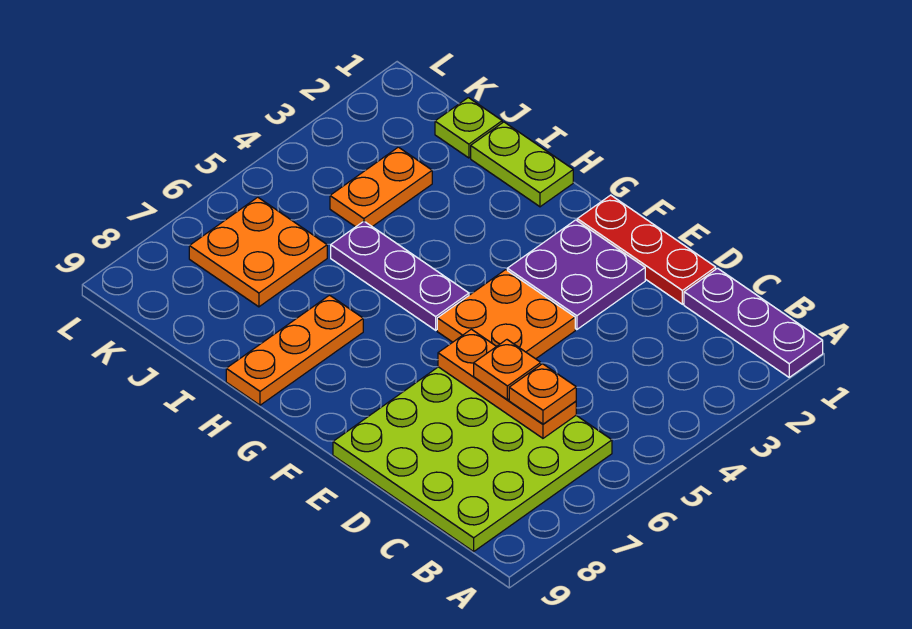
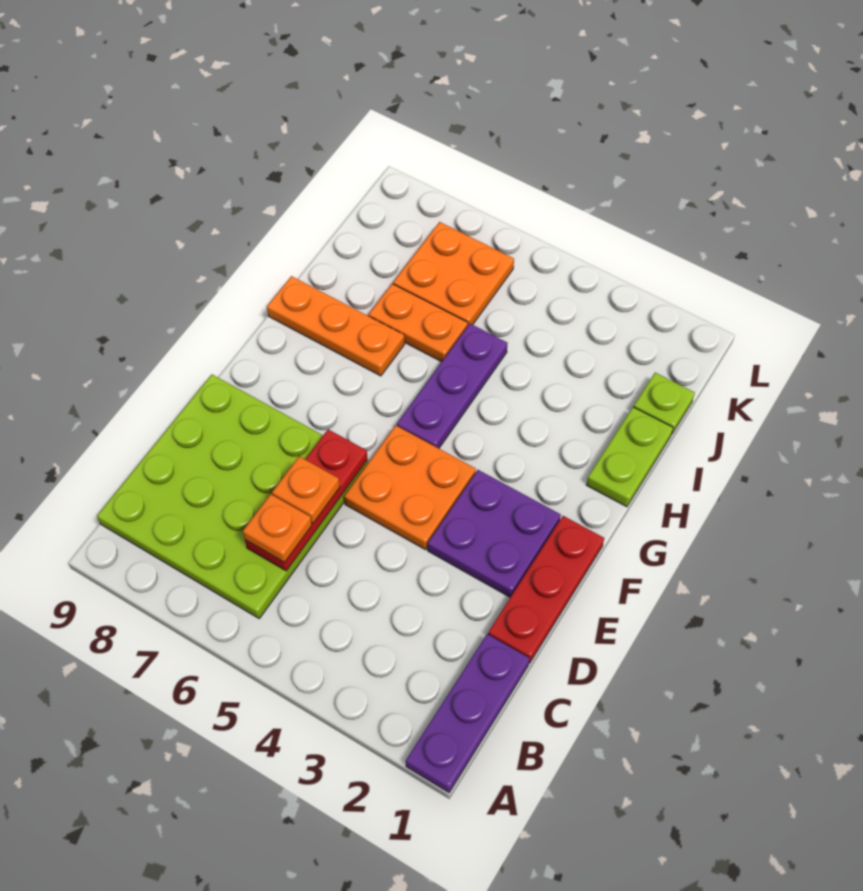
orange plate C6:E6 level 2 -> red plate C6:E6 level 2
orange plate J3:J4 level 1 -> orange plate I6:I7 level 1

